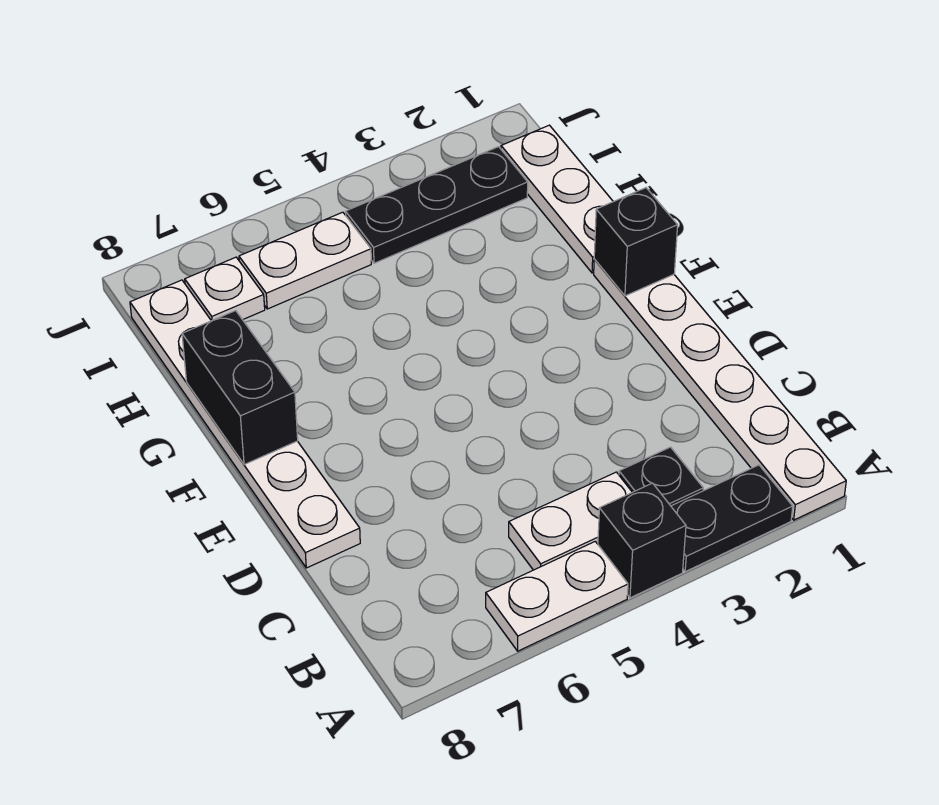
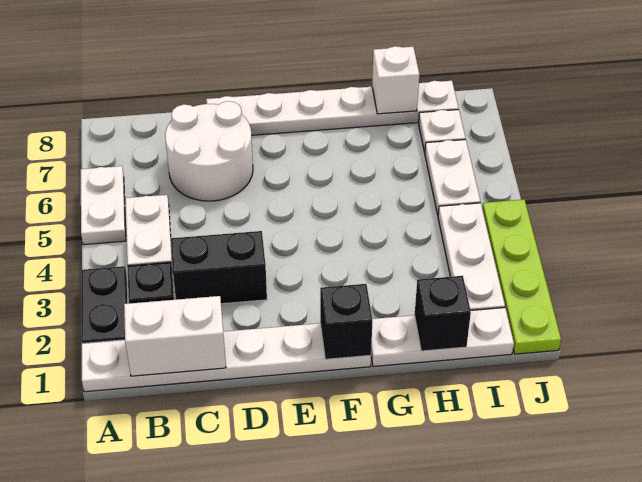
black brick A4 level 1 -> black brick H1 level 2
none -> white brick B1:C1 level 2
none -> white round brick C6:D7 level 1
black brick F8:G8 level 2 -> black brick C3:D3 level 1
none -> white brick H8 level 2
black plate I2:I4 level 1 -> white plate I2:I4 level 1
none -> lime plate J1:J4 level 1

